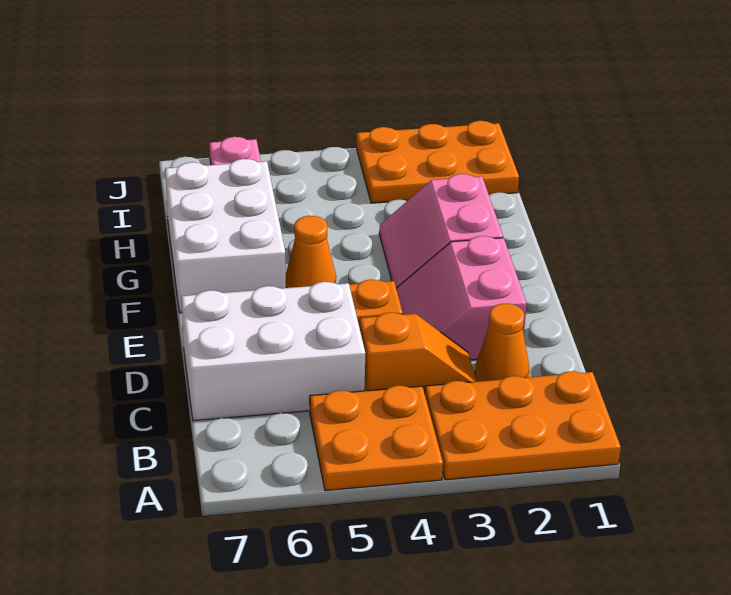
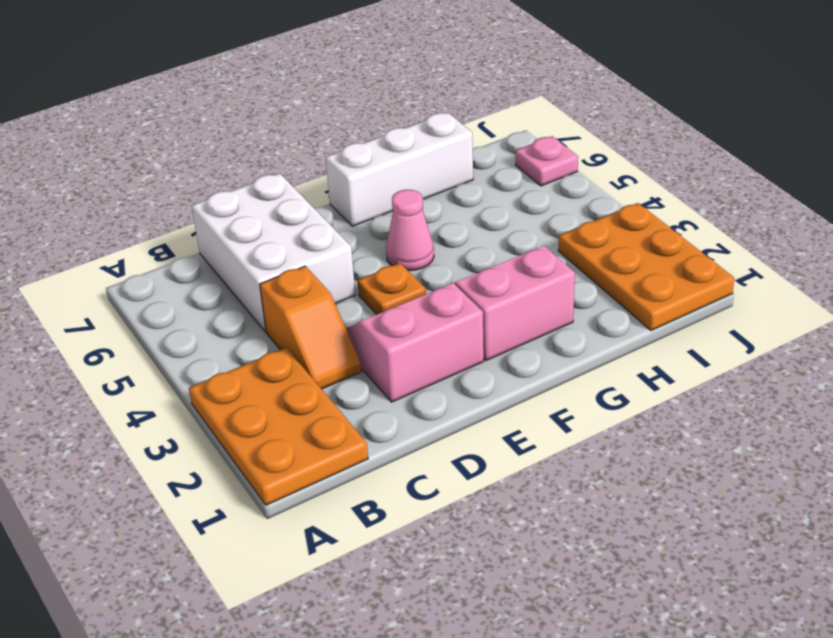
orange plate A4:B5 level 1 -> none
orange cone C2 level 1 -> none
orange cone F5 level 1 -> pink cone F5 level 1
white brick F6:H7 level 1 -> white brick F7:H7 level 1

